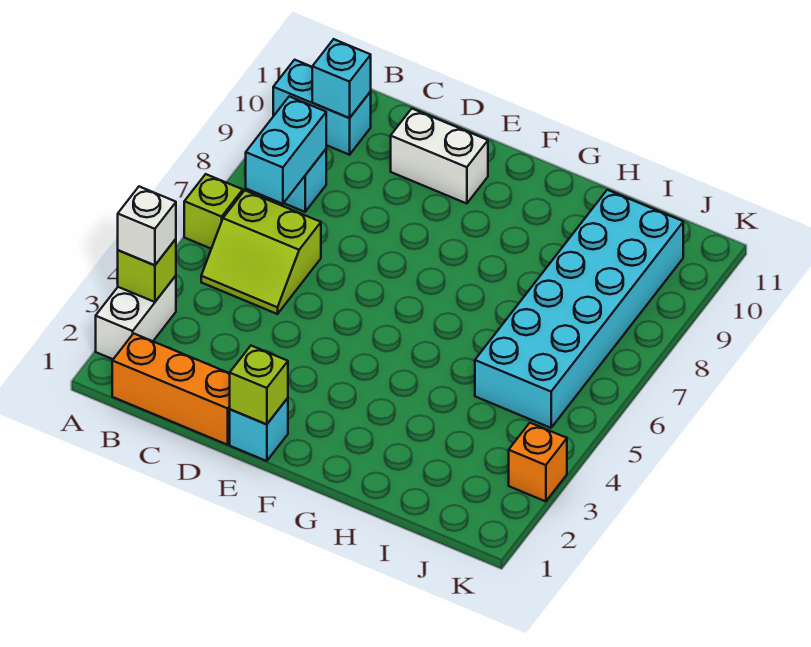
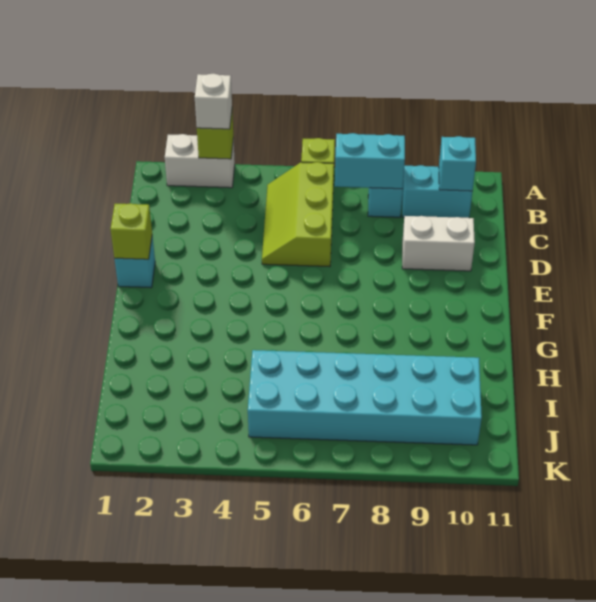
cyan brick A10:B10 level 1 -> cyan brick B9:B10 level 1
orange brick B1:D1 level 1 -> none
lime slope B5:C6 level 1 top 6 -> lime slope B5:D6 level 1 top 6
white brick D10:E10 level 1 -> white brick D9:D10 level 1
orange brick K3 level 1 -> none

